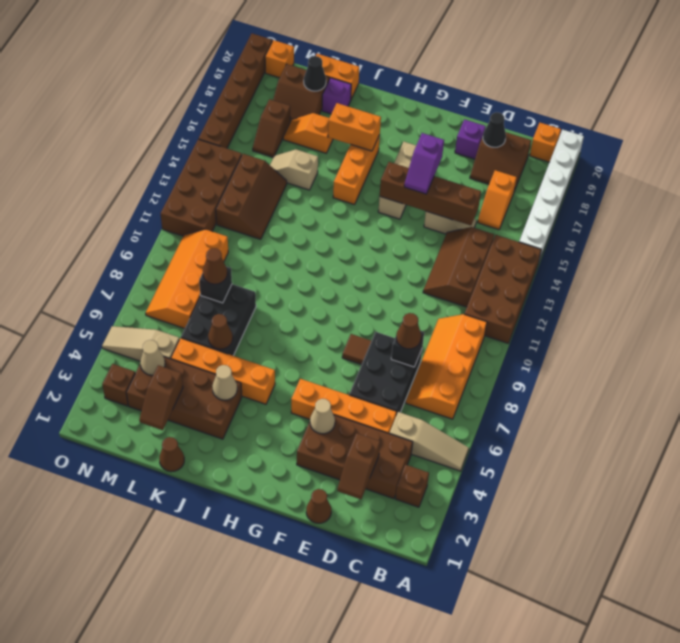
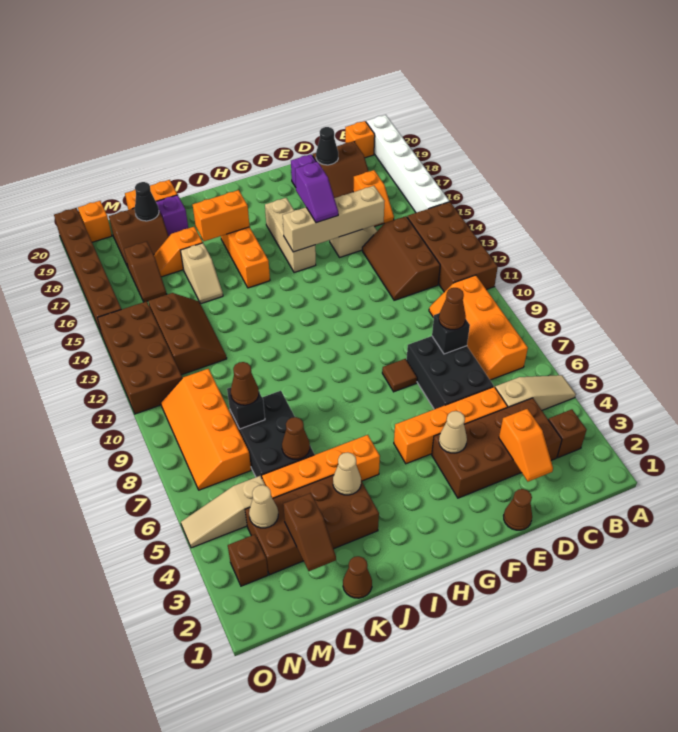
brown slope D2:D3 level 2 top 3 -> orange slope D2:D3 level 2 top 3
brown brick D15:G15 level 2 -> tan brick D15:G15 level 2
tan slope K15:L15 level 1 top K -> tan slope K15:K16 level 1 top 16

